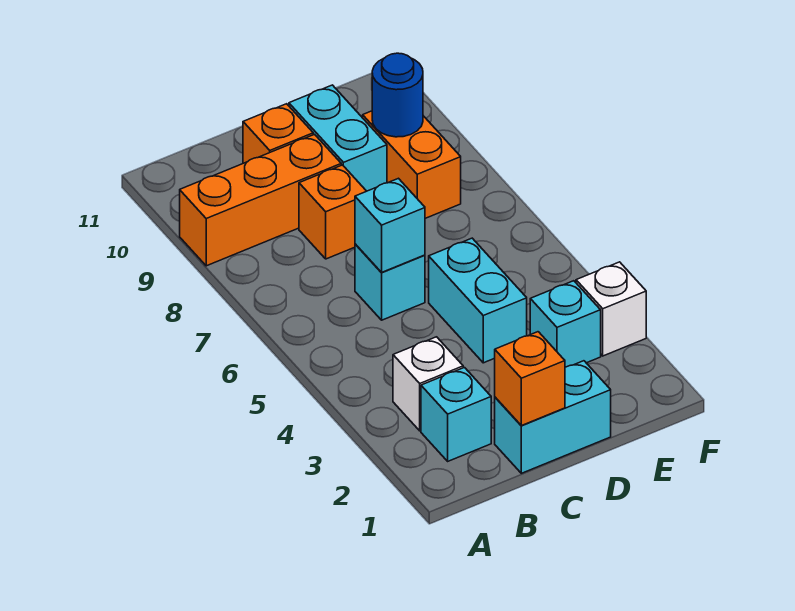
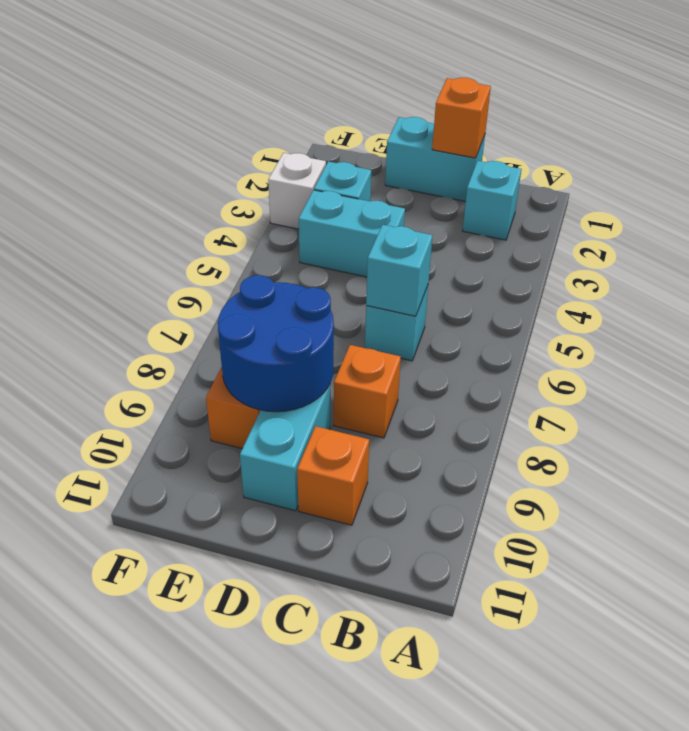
orange brick A9:C9 level 1 -> none
white brick B3 level 1 -> none
cyan brick D4:D5 level 1 -> cyan brick D4:E4 level 1
blue round brick E9 level 2 -> blue round brick D8:E9 level 2

